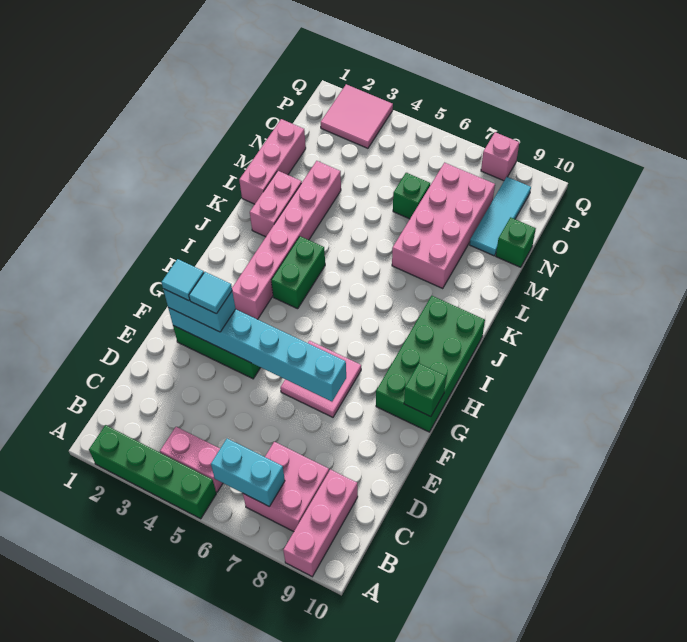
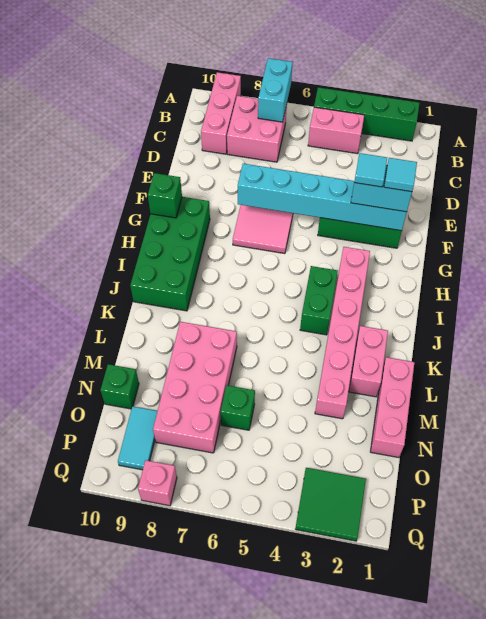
cyan brick B6:B7 level 2 -> cyan brick A7:B7 level 2
cyan tile N9:P9 level 1 -> cyan tile O9:P9 level 1
pink tile P2:Q3 level 1 -> green tile P2:Q3 level 1

